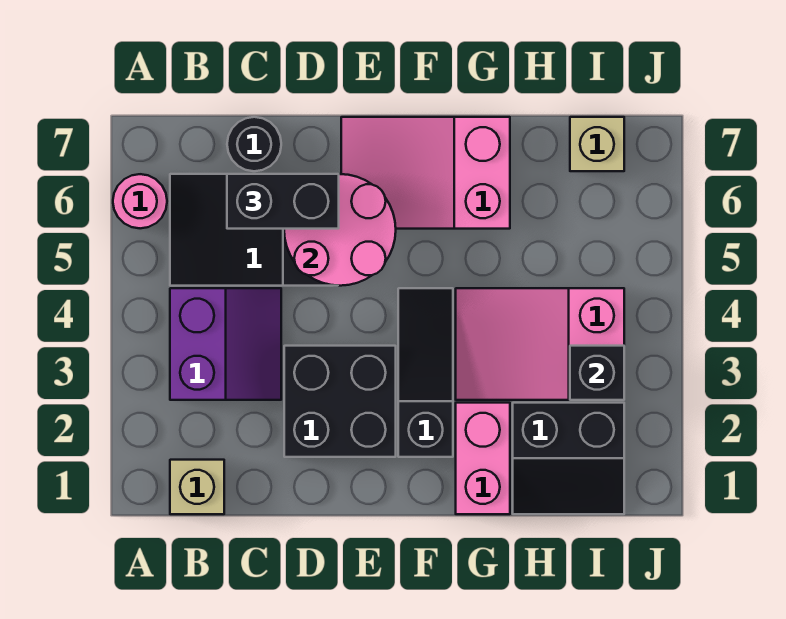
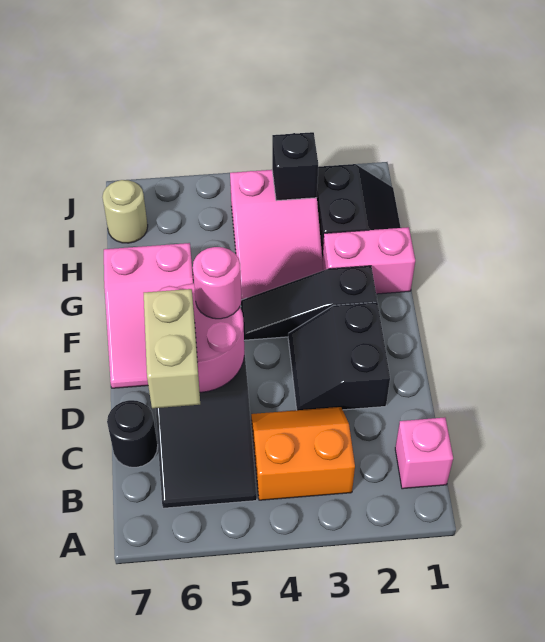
pink round brick A6 level 1 -> pink round brick E5 level 3
tan brick B1 level 1 -> pink brick B1 level 1
purple slope B3:C4 level 1 top B -> orange slope B3:C4 level 1 top B
black brick C6:D6 level 3 -> tan brick C6:D6 level 3
black brick D2:E3 level 1 -> black slope D2:E3 level 1 top 2
tan brick I7 level 1 -> tan round brick I7 level 1

